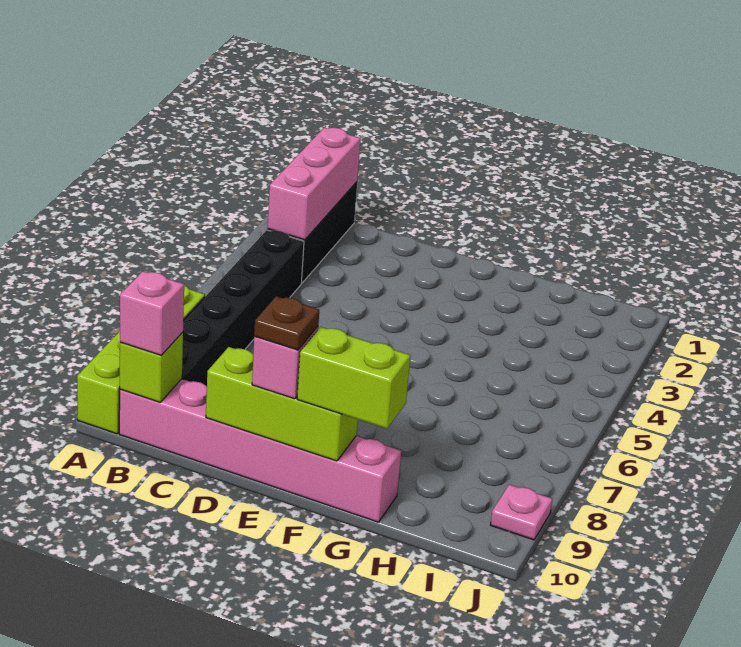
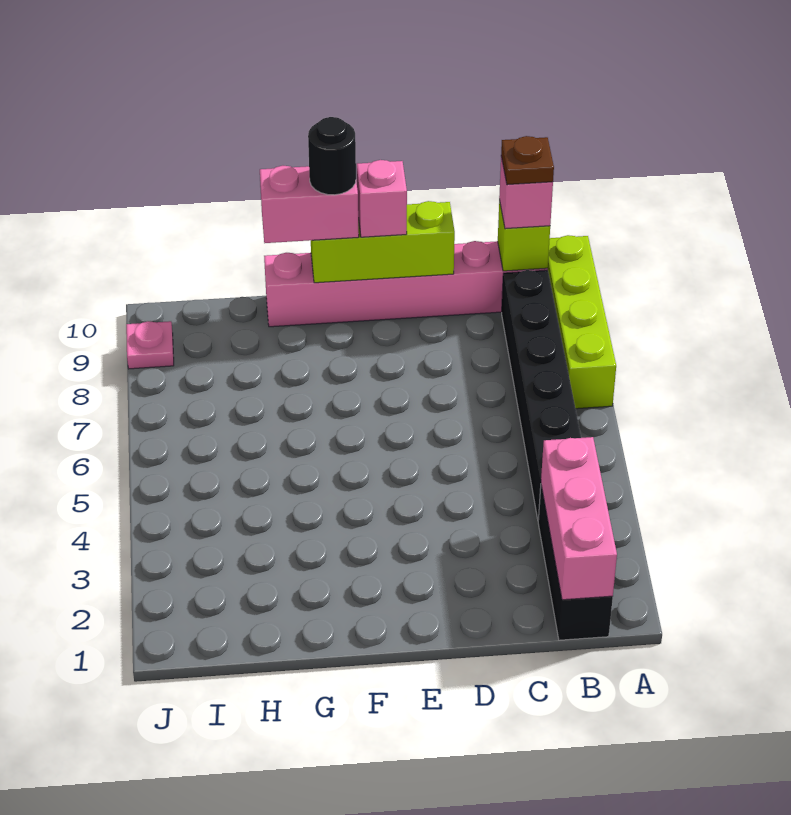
brown plate E10 level 4 -> brown plate B10 level 4
lime brick F10:G10 level 3 -> pink brick F10:G10 level 3
none -> black round brick F10 level 4

